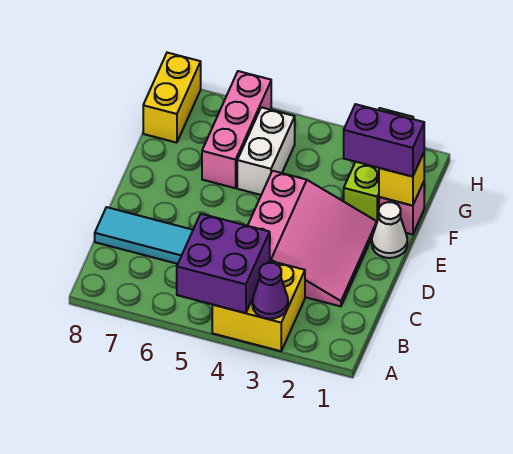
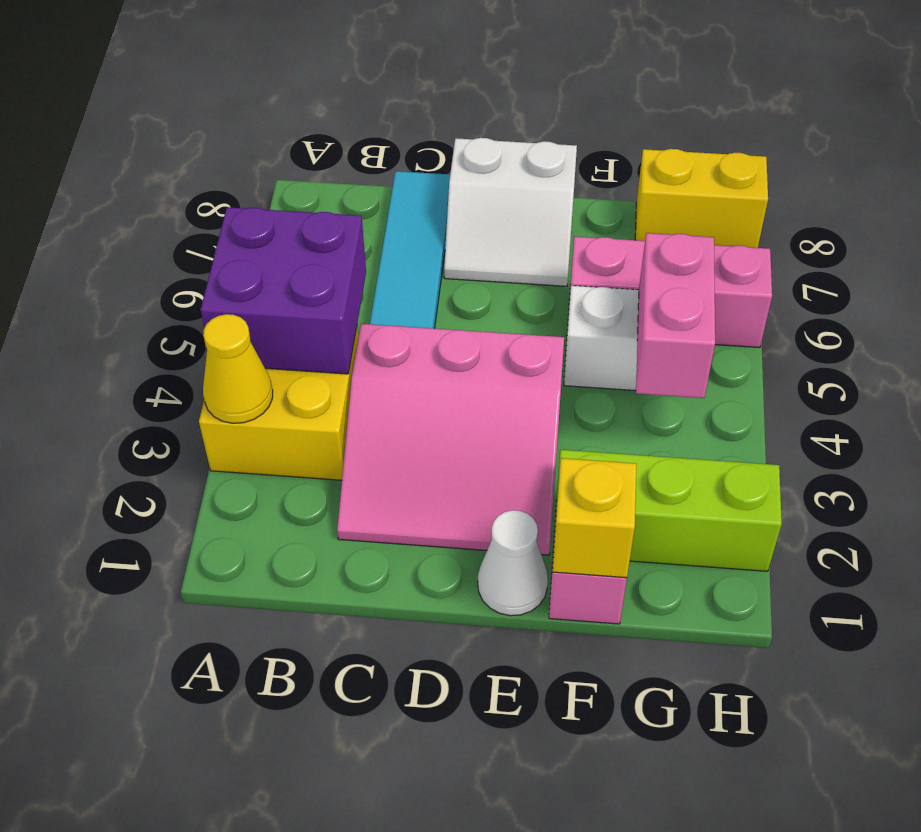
purple cone A3 level 2 -> yellow cone A3 level 2
none -> white slope D7:E8 level 1 top 8
purple brick F1:F2 level 3 -> none
none -> pink brick G4:G5 level 2

